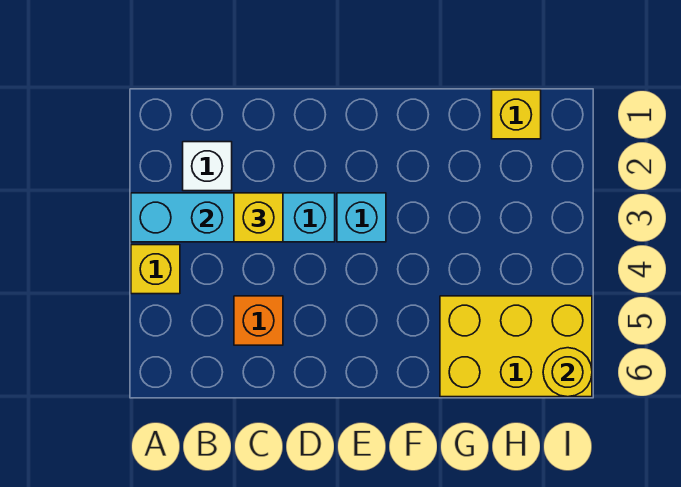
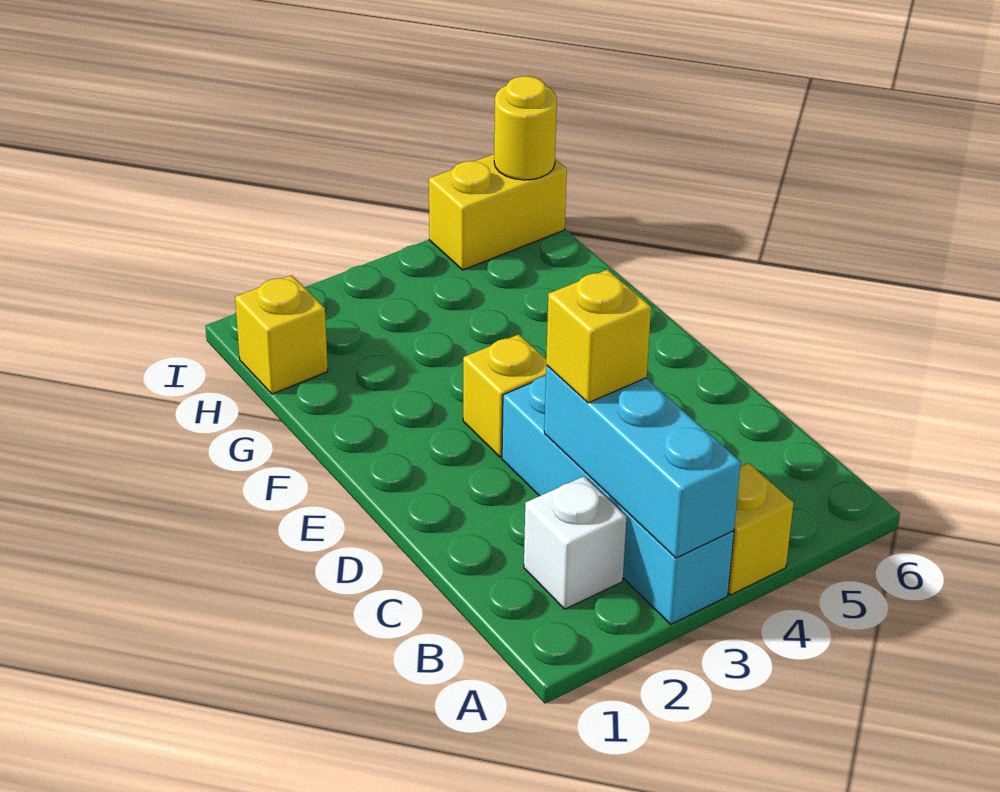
orange brick C5 level 1 -> none
cyan brick E3 level 1 -> yellow brick E3 level 1
yellow brick G5:I6 level 1 -> yellow brick I5:I6 level 1

